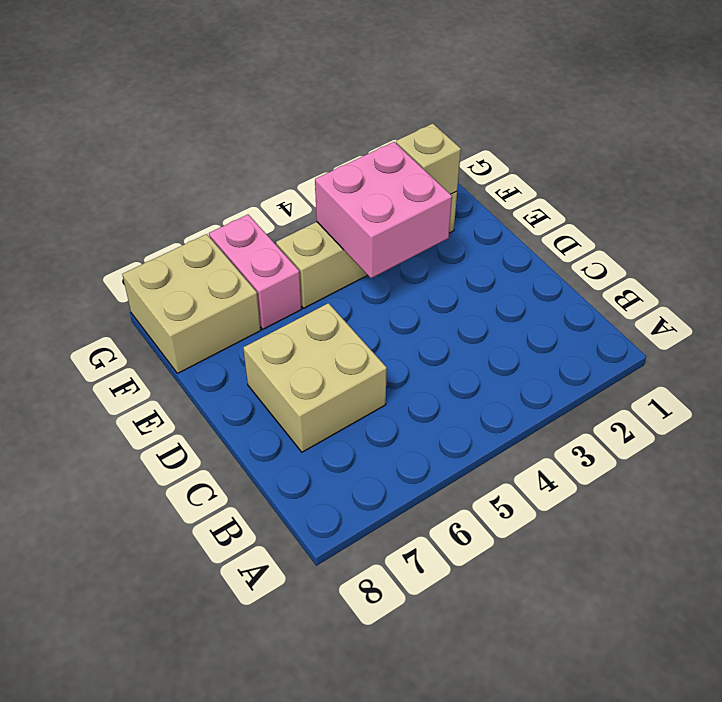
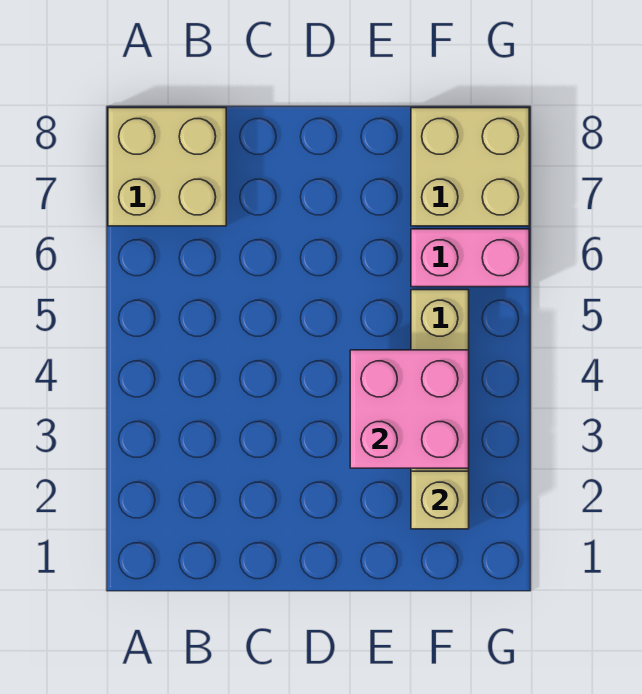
tan brick C6:D7 level 1 -> tan brick A7:B8 level 1

